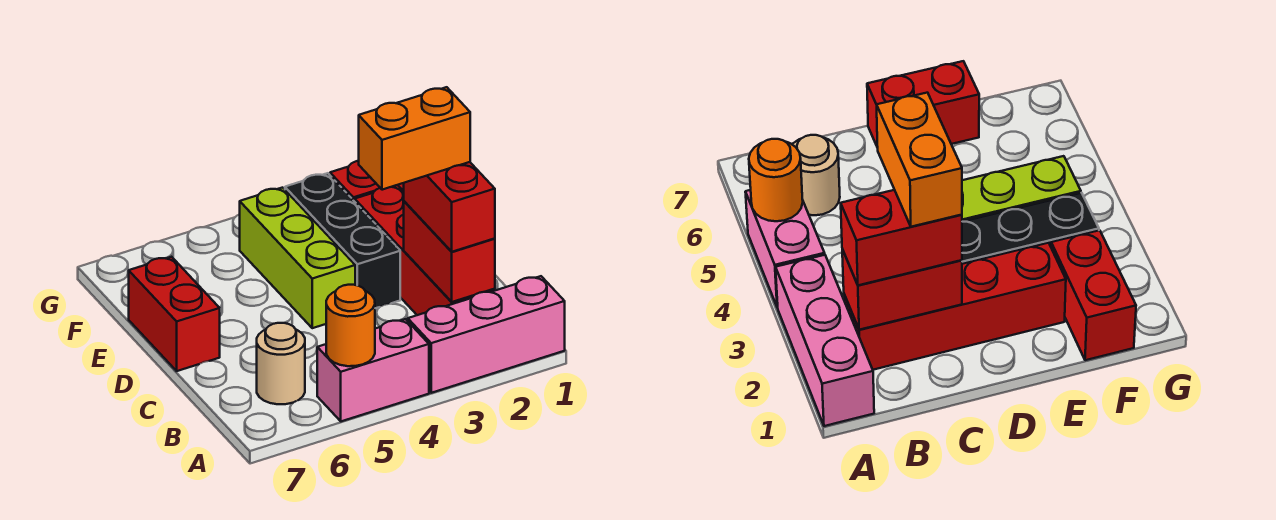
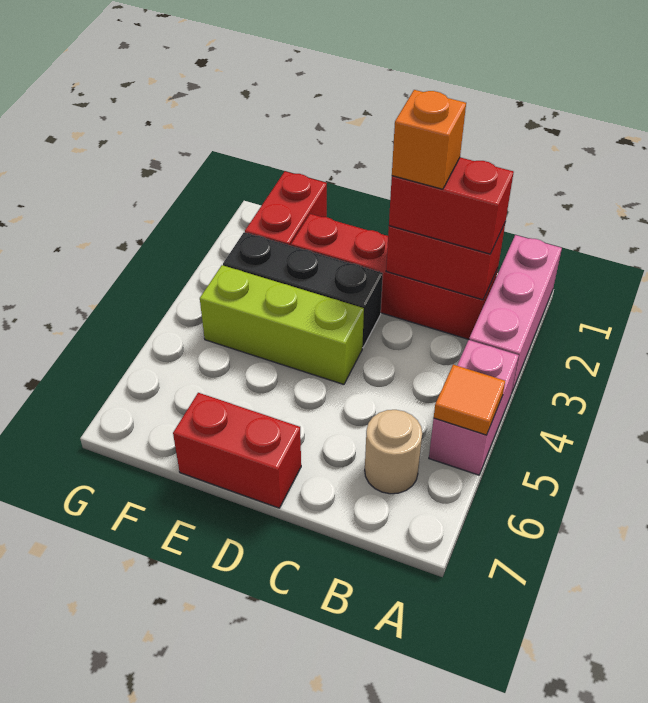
orange round brick A5 level 2 -> orange tile A5 level 2
orange brick C2:C3 level 4 -> orange brick C2 level 4

